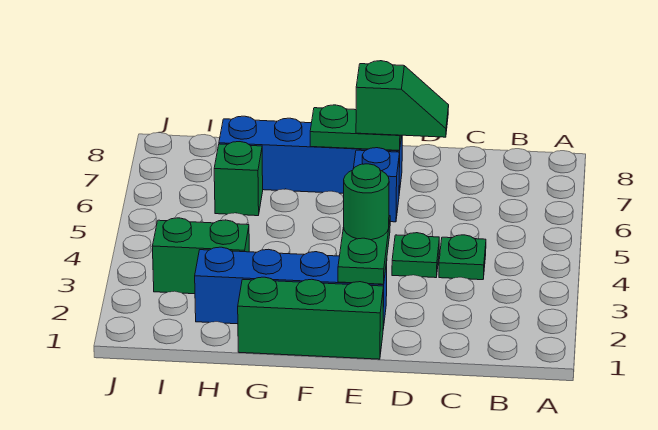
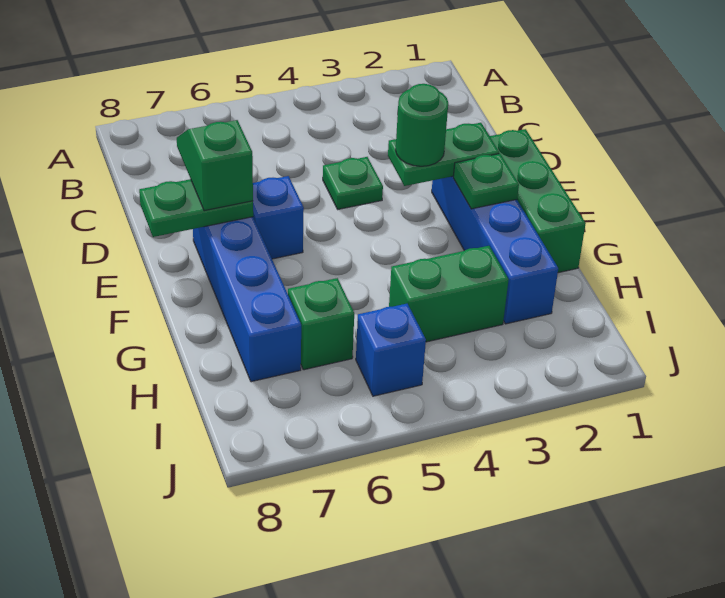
green plate C4 level 1 -> green plate F2 level 2
green plate E7:F7 level 2 -> green plate E7:E8 level 2
green brick H3:I3 level 1 -> green brick H3:H4 level 1
none -> blue brick I5 level 1

